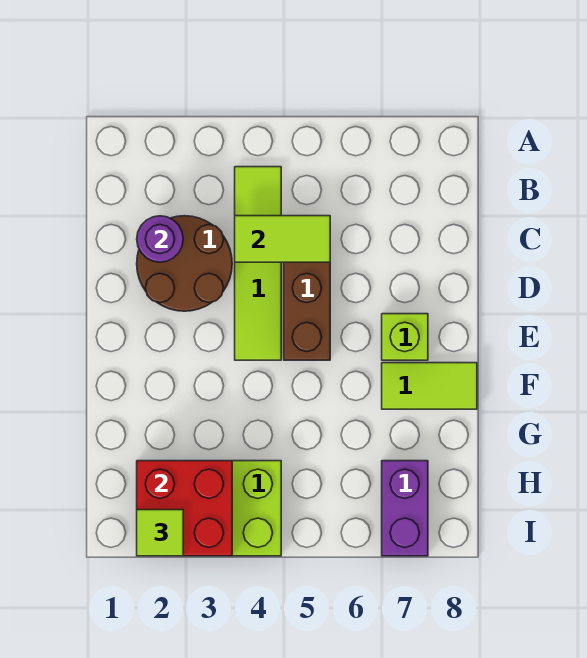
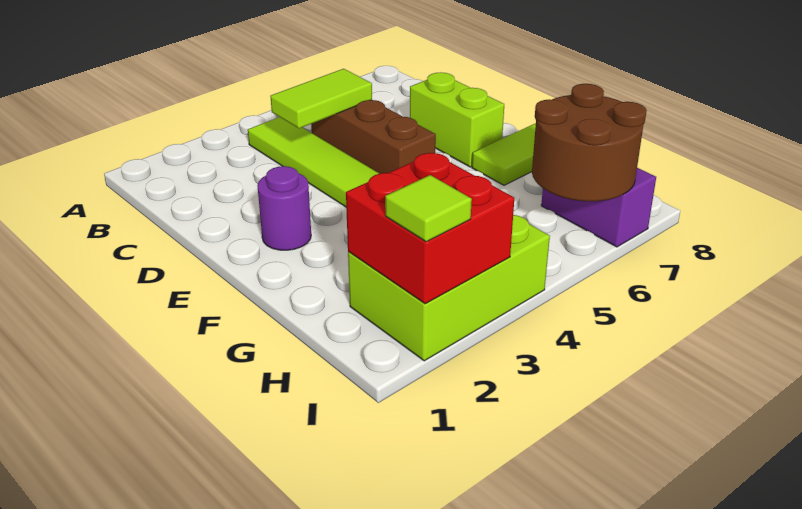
brown round brick C2:D3 level 1 -> brown round brick H6:I7 level 2
purple round brick C2 level 2 -> purple round brick E2 level 1
lime brick E7 level 1 -> lime brick D7:E7 level 1

